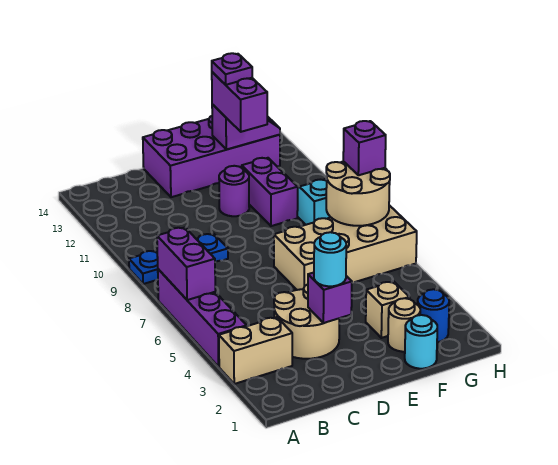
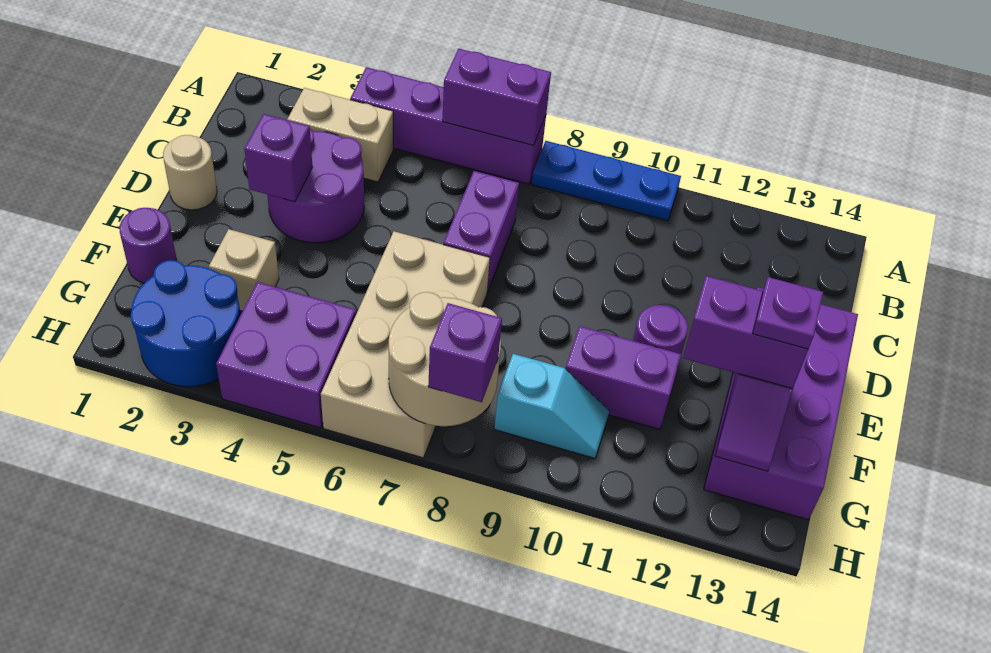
tan brick A3:B3 level 1 -> tan brick B3:B4 level 1
blue plate A9:C9 level 1 -> blue plate A8:A10 level 1
tan round brick C3:D4 level 1 -> purple round brick C3:D4 level 1
none -> purple brick C7:D7 level 1
cyan round brick D3 level 3 -> none
cyan round brick F1 level 1 -> purple round brick F1 level 1
tan round brick F2 level 1 -> tan round brick D1 level 1
blue round brick G2 level 1 -> blue round brick G2:H3 level 1
none -> purple brick G4:H5 level 1

